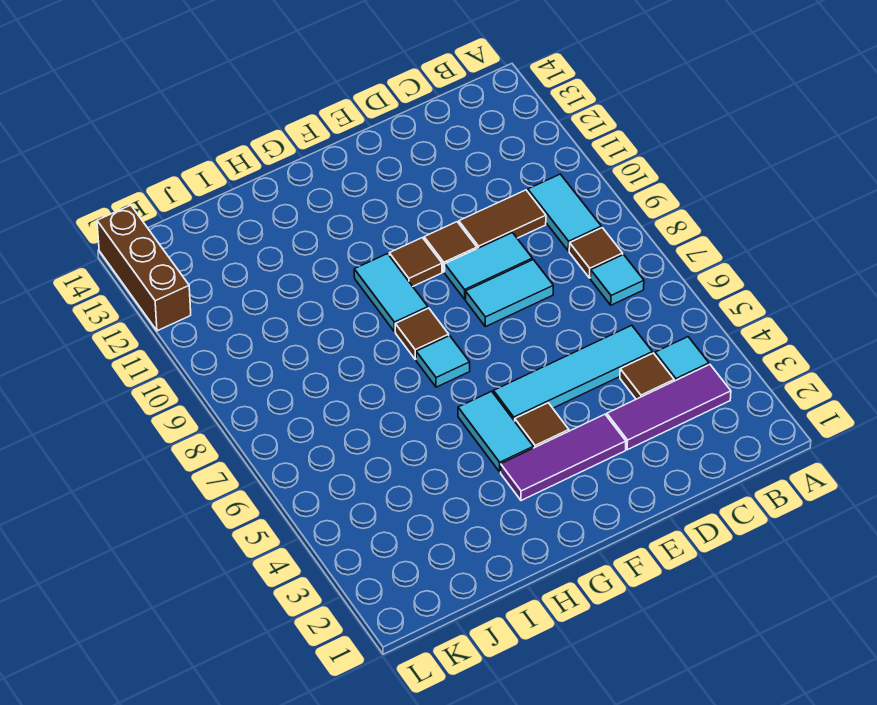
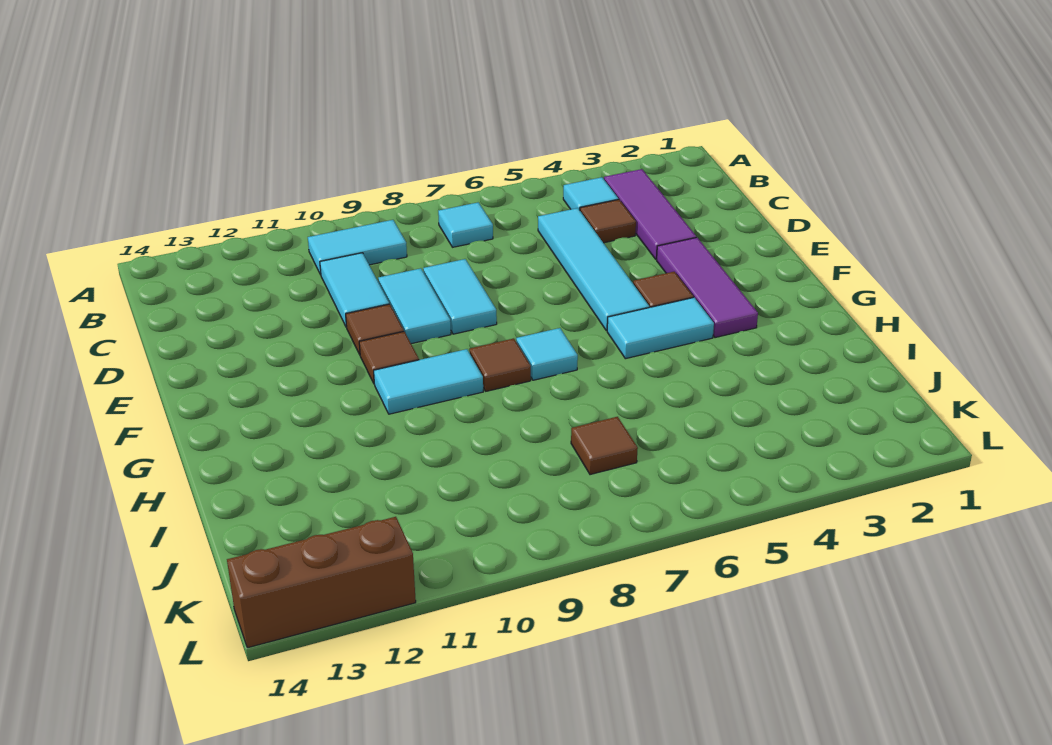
brown tile B8 level 1 -> brown tile J7 level 1
brown tile C10:D10 level 1 -> cyan tile C10:D10 level 1

